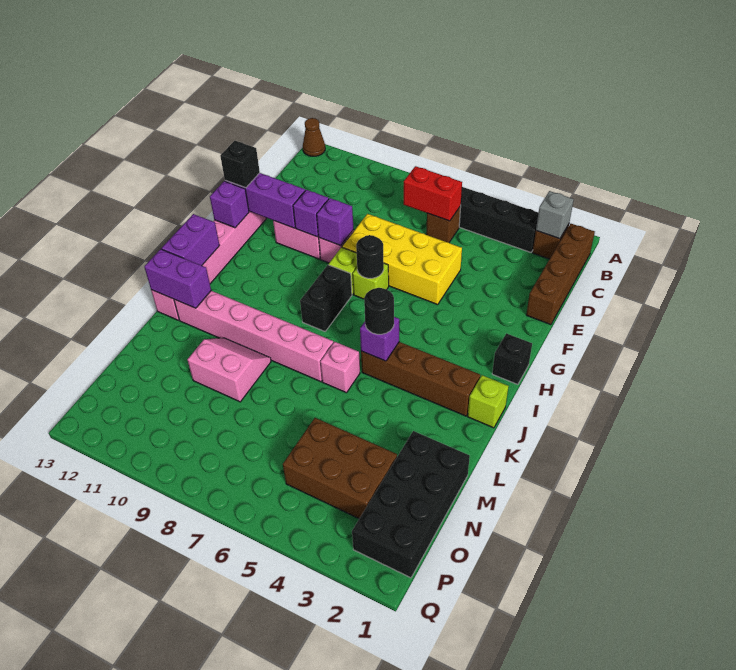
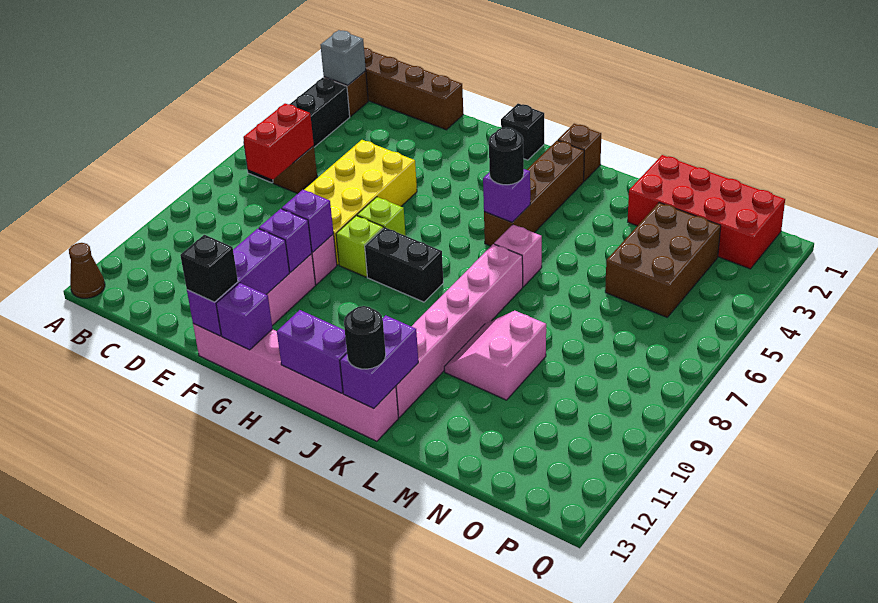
black round brick G7 level 2 -> black round brick K13 level 3
lime brick J1 level 1 -> brown brick J1 level 1
black brick M1:P2 level 1 -> red brick M1:P2 level 1

